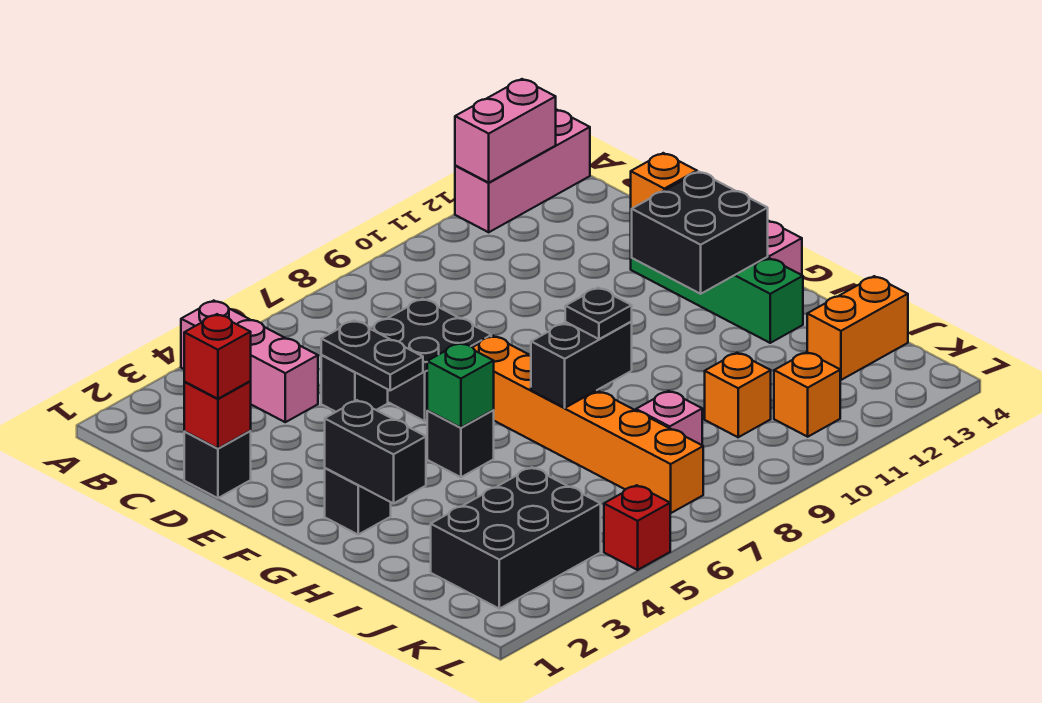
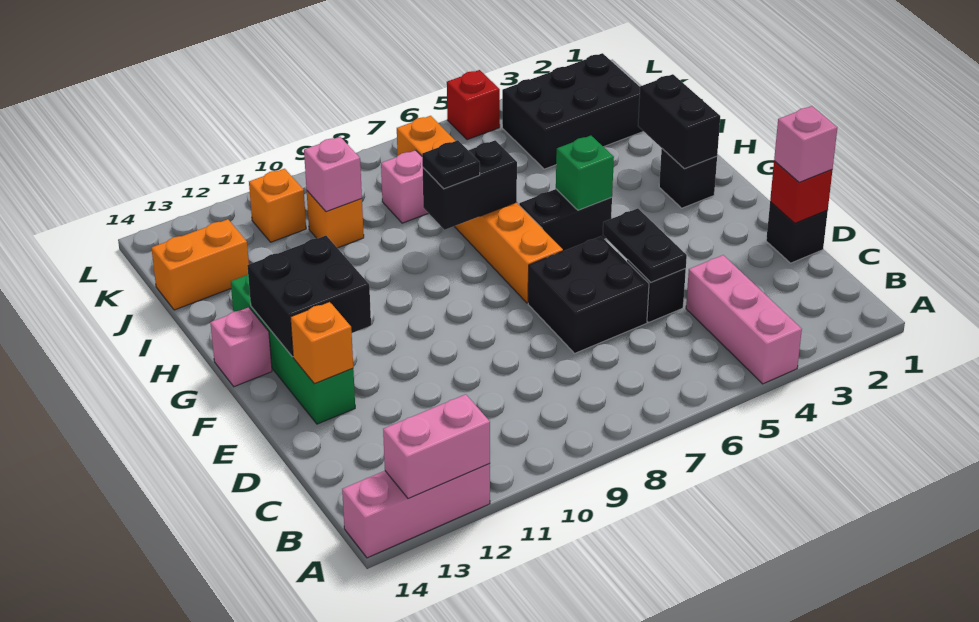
red brick D1 level 3 -> pink brick D1 level 3
black brick G5 level 1 -> black brick G5:G6 level 1
none -> pink brick J10 level 2

